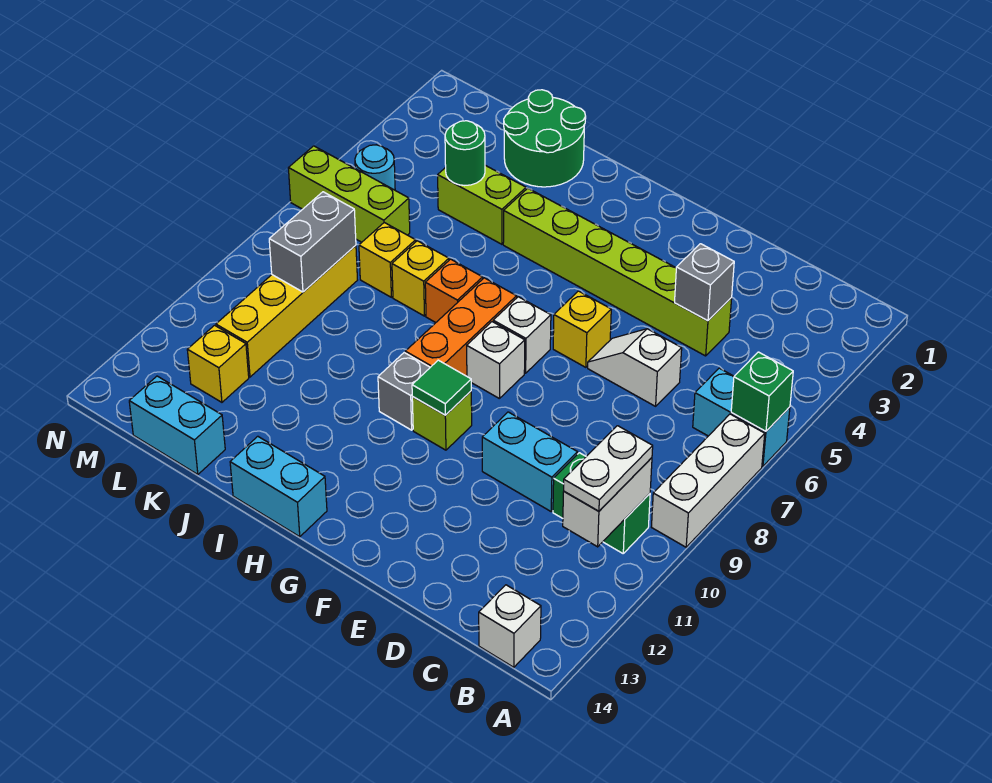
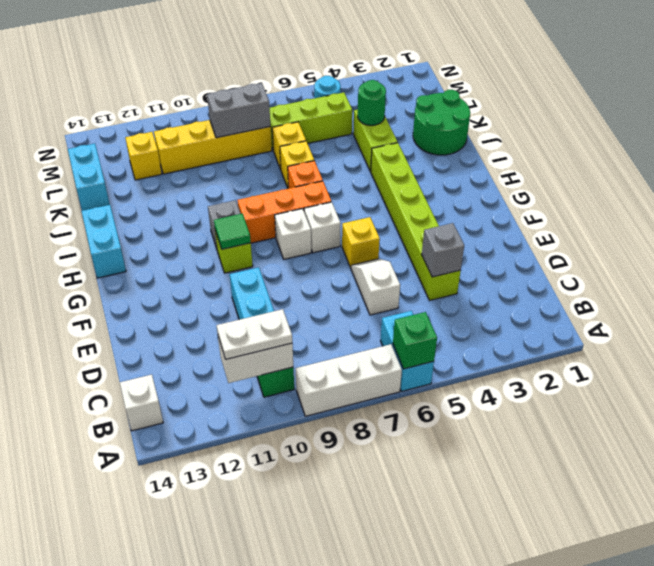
lime brick L6:N6 level 1 -> lime brick L5:L7 level 1

